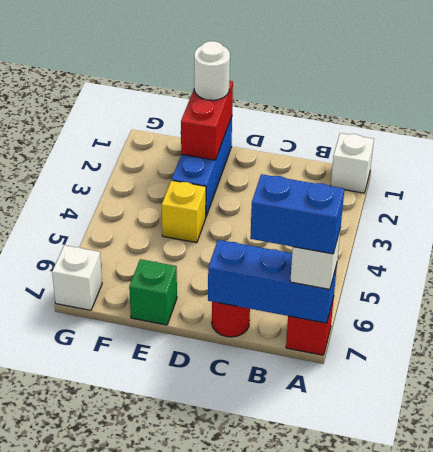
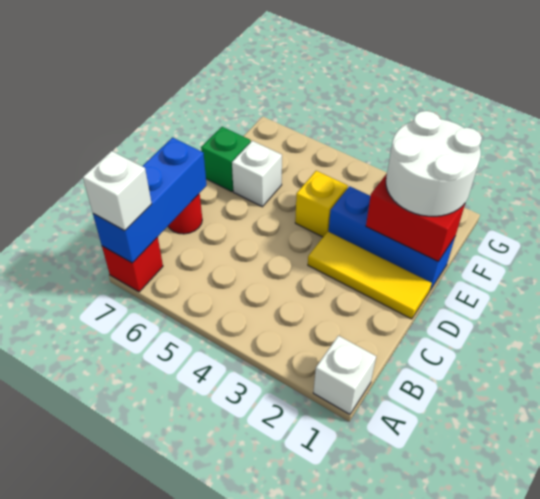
blue brick A7:B7 level 4 -> none
none -> yellow tile D1:D3 level 1
white round brick E1 level 3 -> white round brick E1:F2 level 3
white brick G7 level 1 -> white brick E6 level 1

